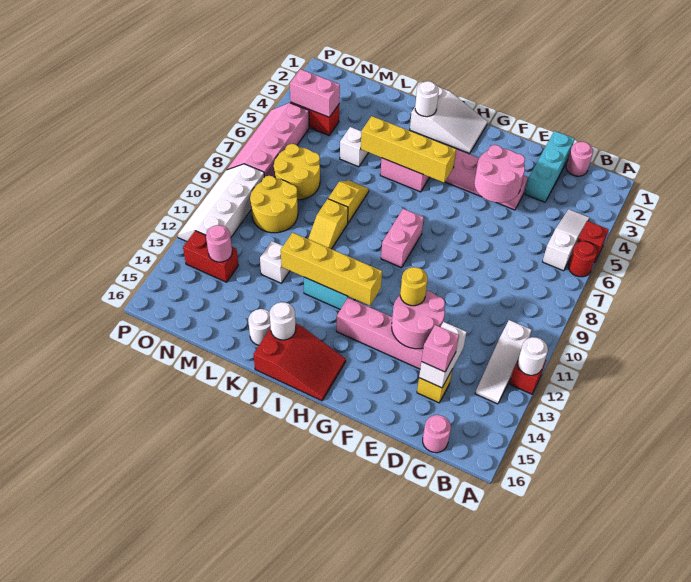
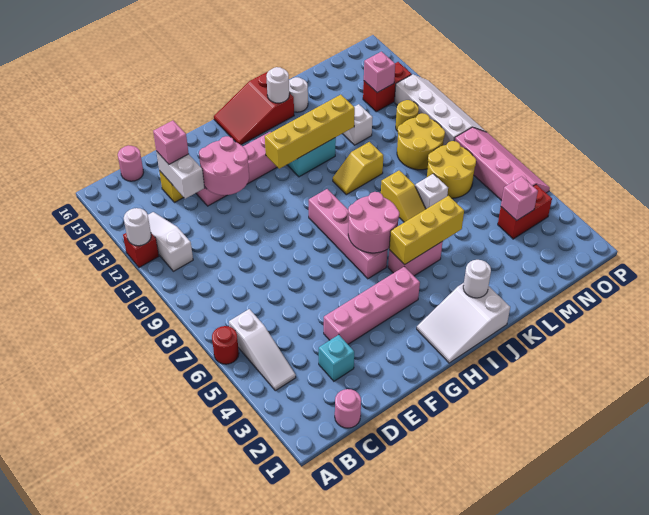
red brick A5 level 1 -> none
cyan brick D1:D3 level 1 -> cyan brick D3 level 1
pink round brick E4:F5 level 2 -> pink round brick H6:I7 level 2
yellow round brick F12 level 3 -> yellow round brick N11 level 1
yellow brick H5:K5 level 2 -> yellow brick I5:K5 level 2
pink brick H8:H9 level 1 -> pink brick H6:H9 level 1
yellow slope K9:K10 level 1 top 9 -> yellow slope J10:K10 level 1 top K
white brick L5 level 1 -> white brick L7 level 1
pink brick N4:O4 level 2 -> pink brick N4 level 2
pink round brick N13 level 2 -> pink brick N13 level 2

